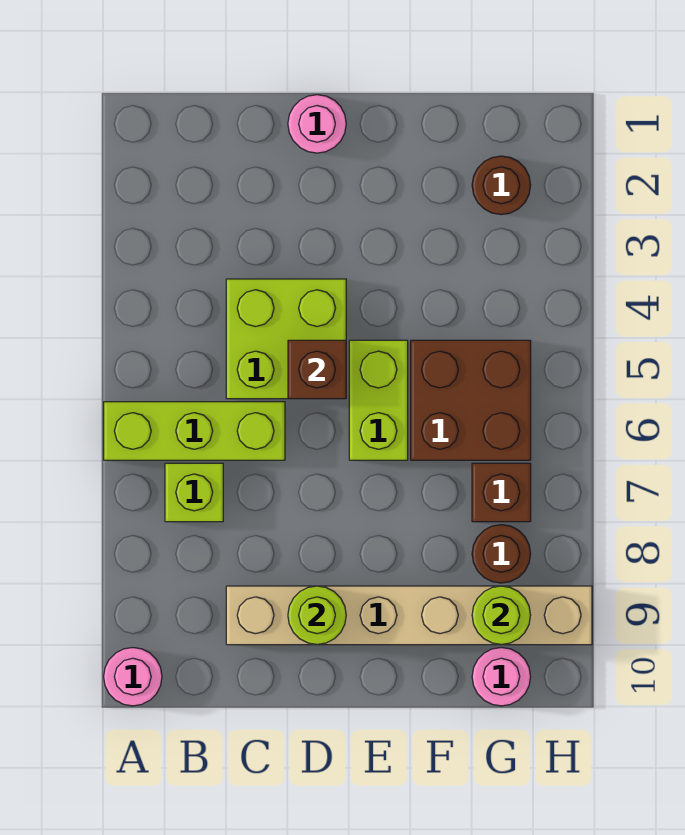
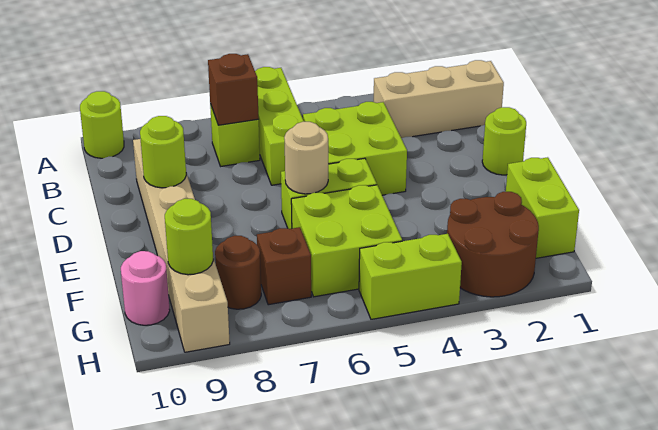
pink round brick A10 level 1 -> lime round brick A10 level 1
none -> tan brick B1:B3 level 1
pink round brick D1 level 1 -> lime round brick D1 level 1
brown brick D5 level 2 -> brown brick B7 level 2
none -> tan round brick E6 level 2
none -> lime brick F1:G1 level 1
brown brick F5:G6 level 1 -> lime brick F5:G6 level 1
brown round brick G2 level 1 -> brown round brick G2:H3 level 1
none -> lime brick H4:H5 level 1

